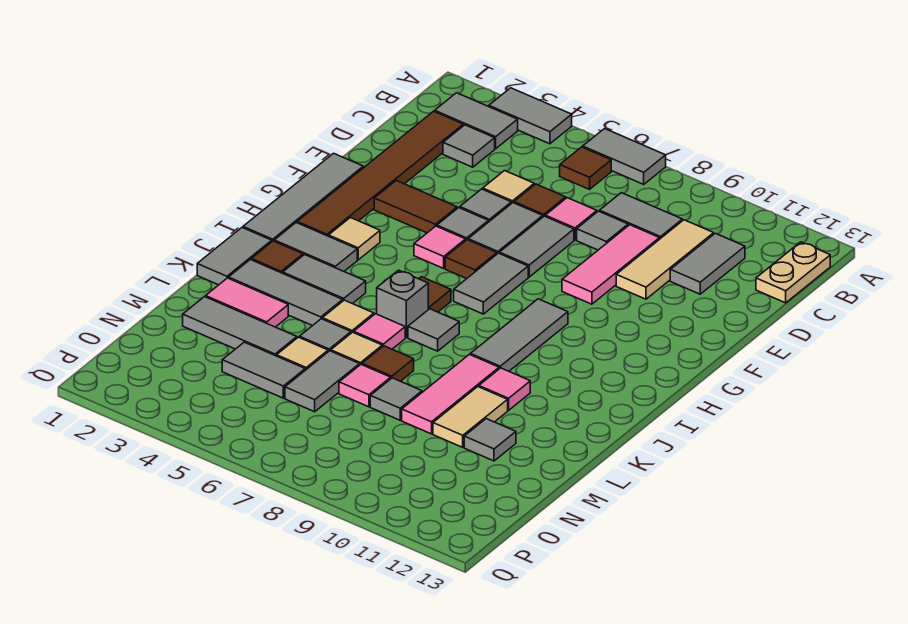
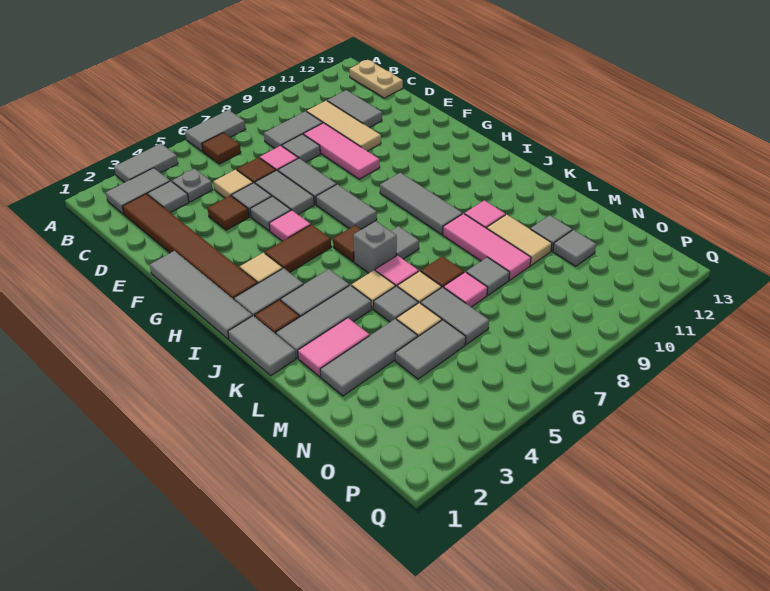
none -> grey plate C4 level 1
brown tile F3:F4 level 1 -> brown tile H4:H5 level 1
brown tile G6 level 1 -> brown tile E4 level 1
none -> grey tile N11 level 1

